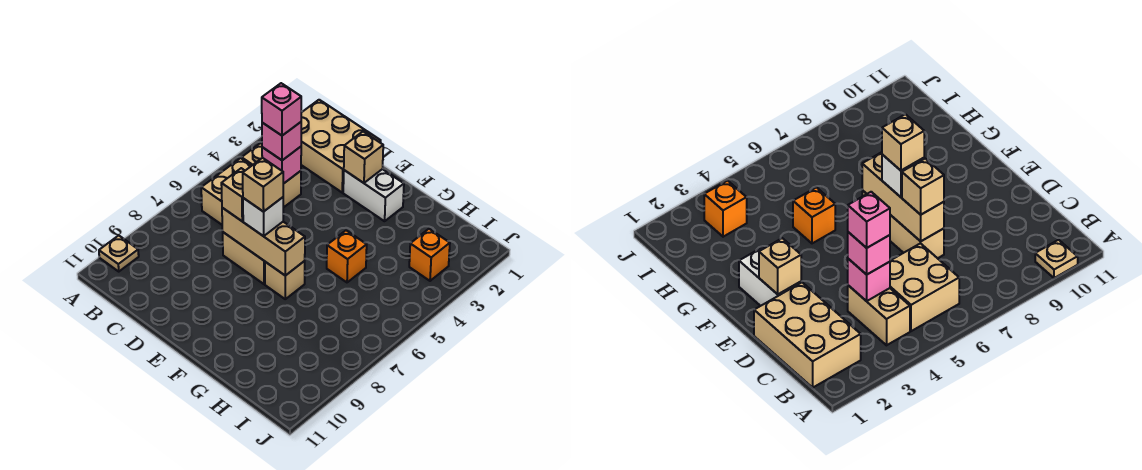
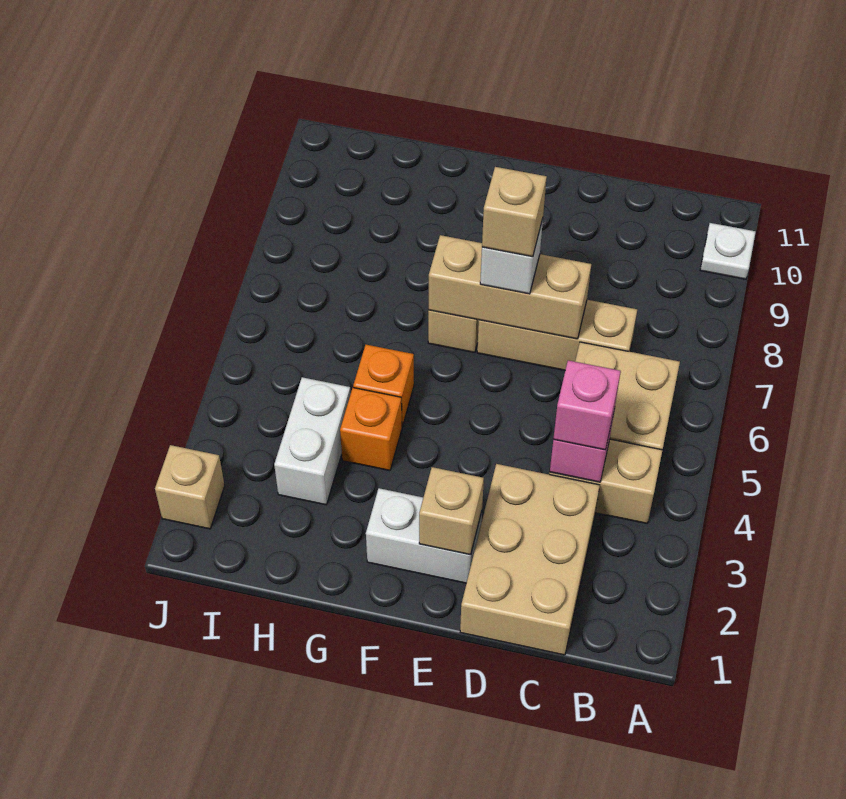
tan plate A10 level 1 -> white plate A10 level 1
tan brick B1:D2 level 1 -> tan brick C1:D3 level 1
pink brick C4 level 4 -> none
tan brick D7:E7 level 1 -> tan brick C7:E7 level 1
tan brick D7 level 3 -> tan brick J2 level 1
none -> white brick H3:H4 level 1
orange brick I3 level 1 -> orange brick G4 level 1

